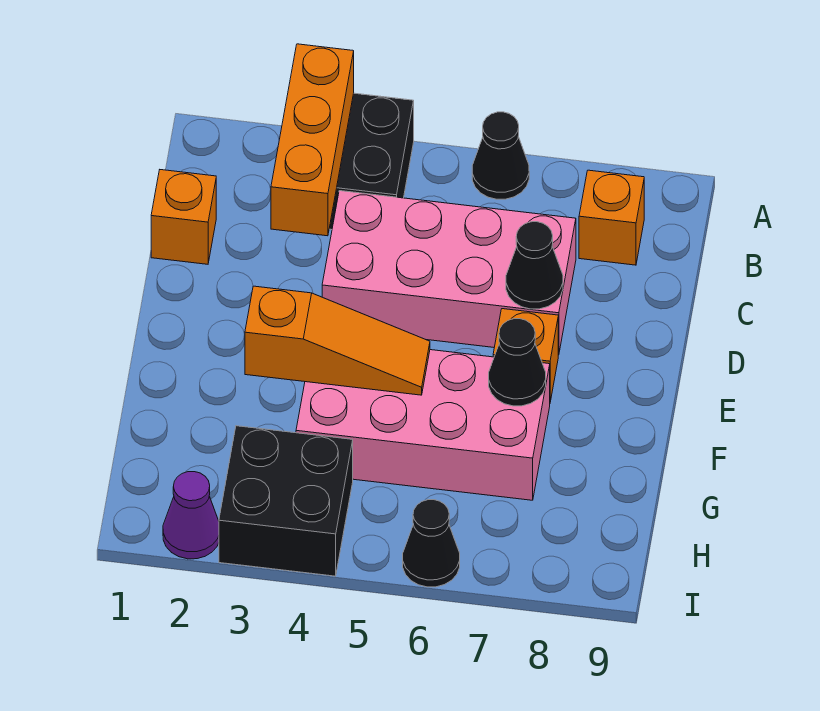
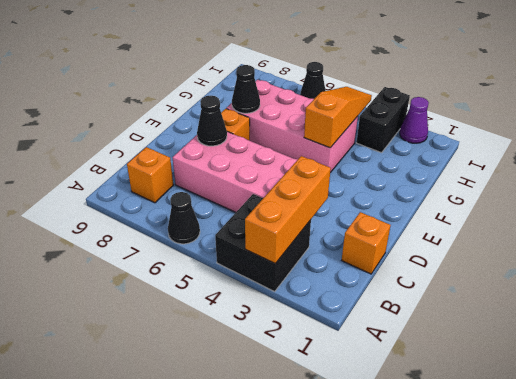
orange slope F3:F5 level 2 top 3 -> orange slope F4:H4 level 2 top F
black brick H3:I4 level 1 -> black brick H3:I3 level 1

